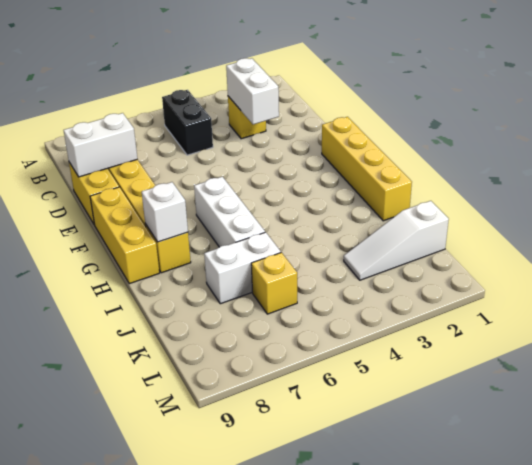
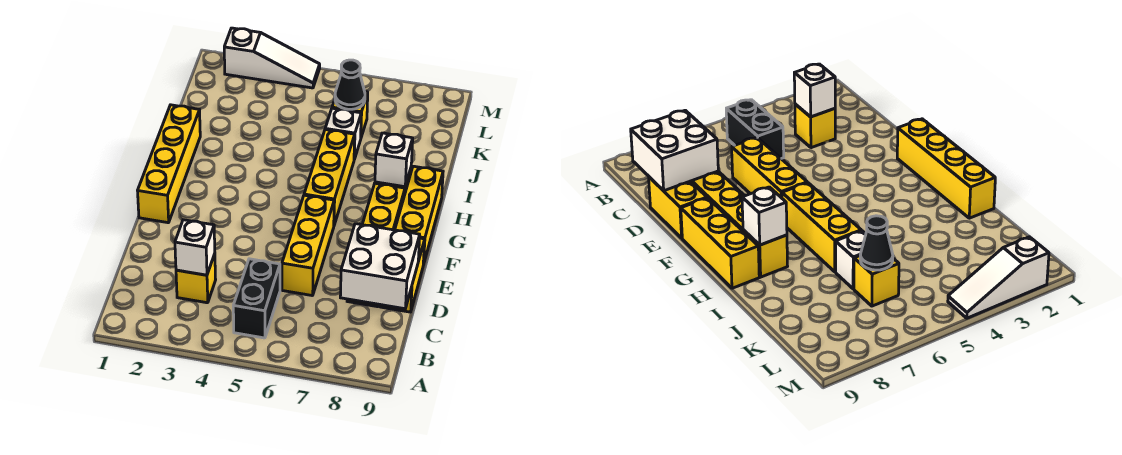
white brick C3:D3 level 2 -> white brick C3 level 2
none -> yellow brick D6:F6 level 1
white brick D8:D9 level 2 -> white brick C8:D9 level 2
white brick G6:I6 level 1 -> yellow brick G6:I6 level 1
white brick J6:J7 level 1 -> white brick J6 level 1
white slope K1:K3 level 1 top 1 -> white slope M2:M4 level 1 top 2
none -> black cone K6 level 2

